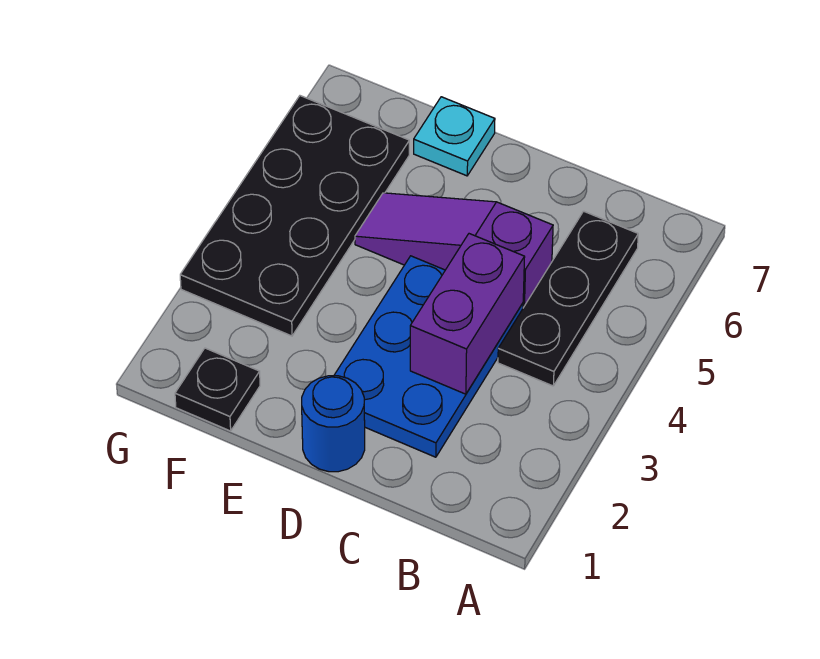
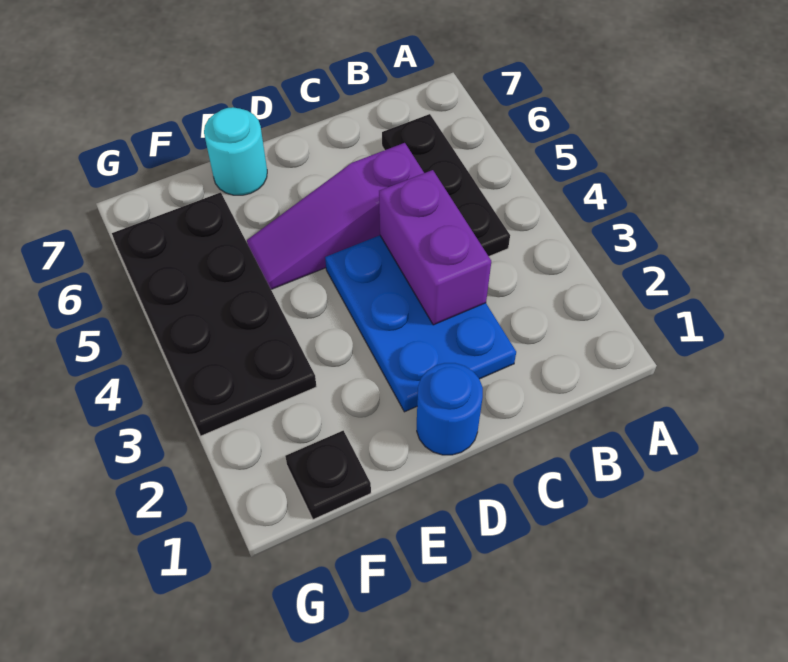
cyan plate E7 level 1 -> cyan round brick E7 level 1

